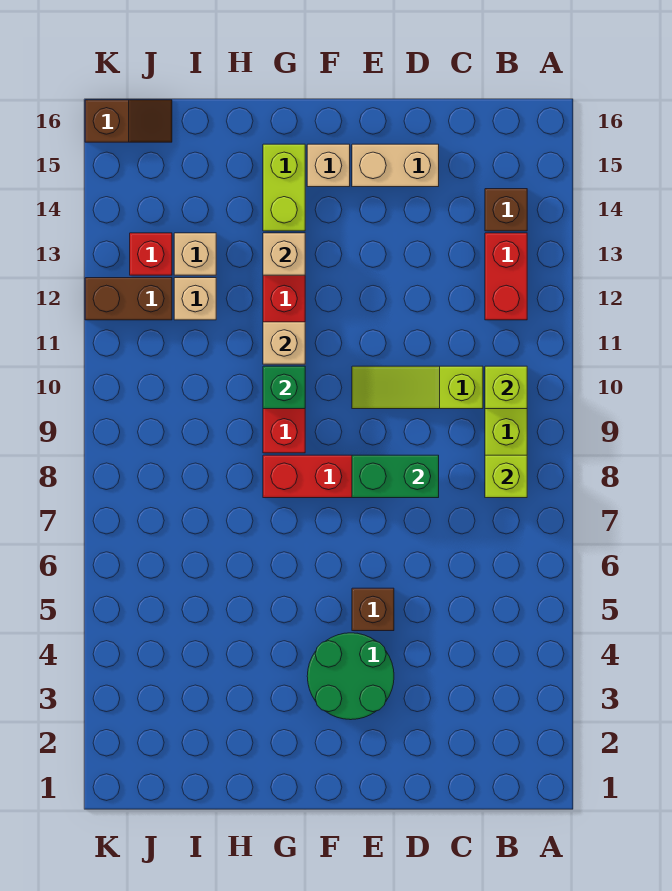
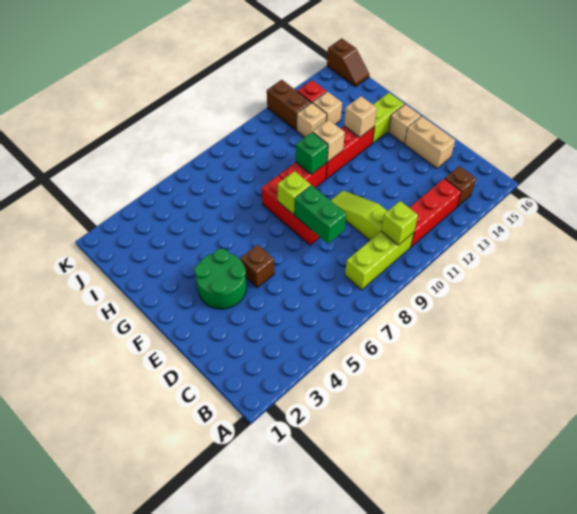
lime brick B8 level 2 -> lime brick F8 level 2
red brick B12:B13 level 1 -> red brick B11:B13 level 1

